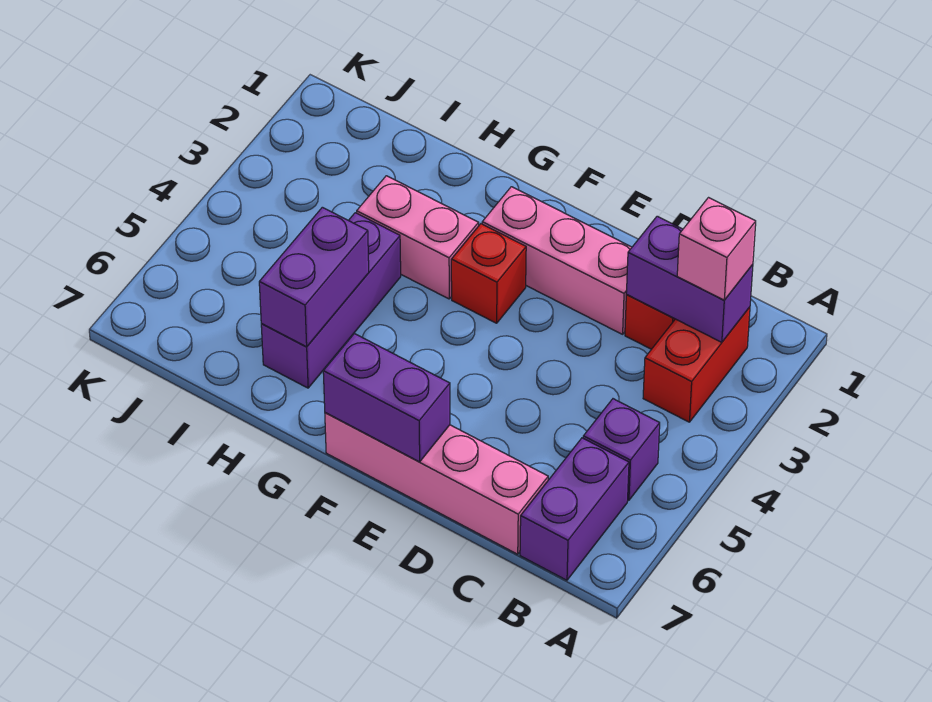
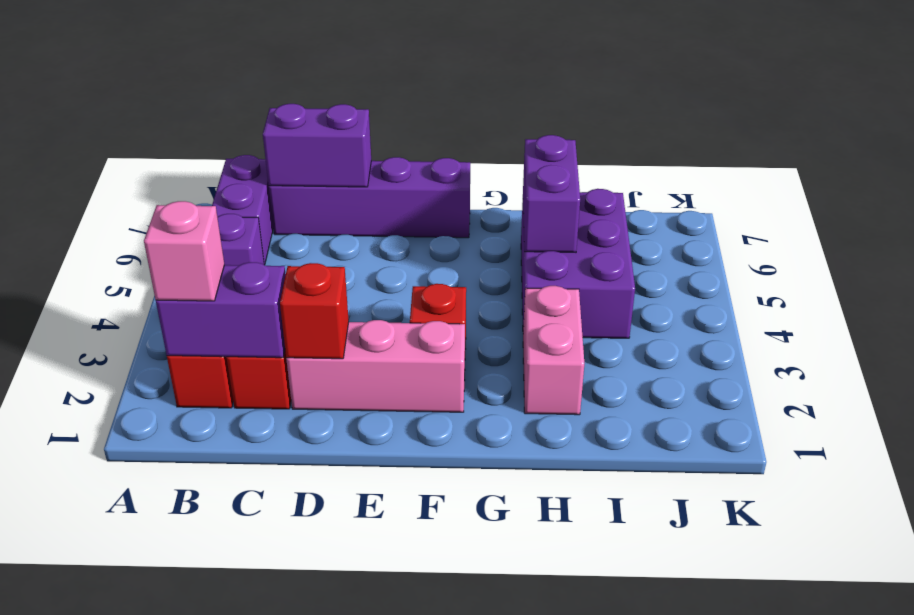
pink brick C7:F7 level 1 -> purple brick C7:F7 level 1
none -> red brick D2 level 2
purple brick E7:F7 level 2 -> purple brick C7:D7 level 2
pink brick G3:H3 level 1 -> pink brick H2:H3 level 1
purple brick H4:H6 level 1 -> purple brick H4:I6 level 1

